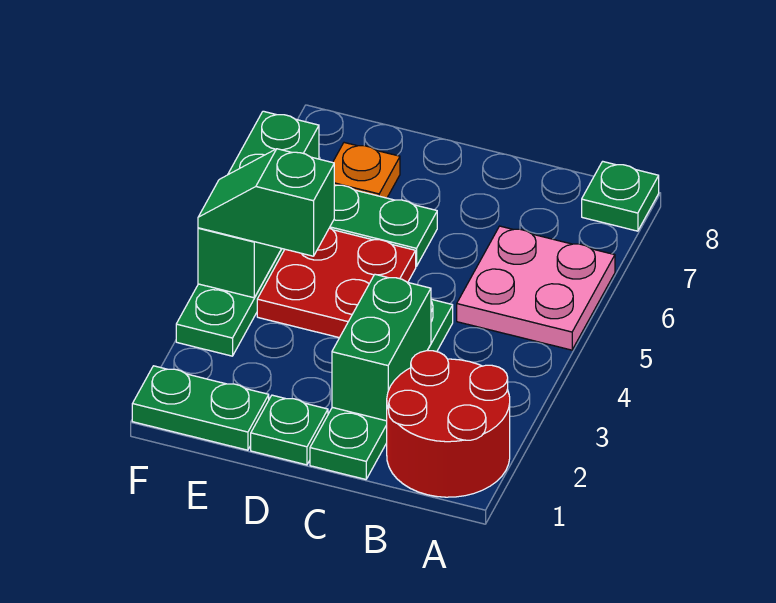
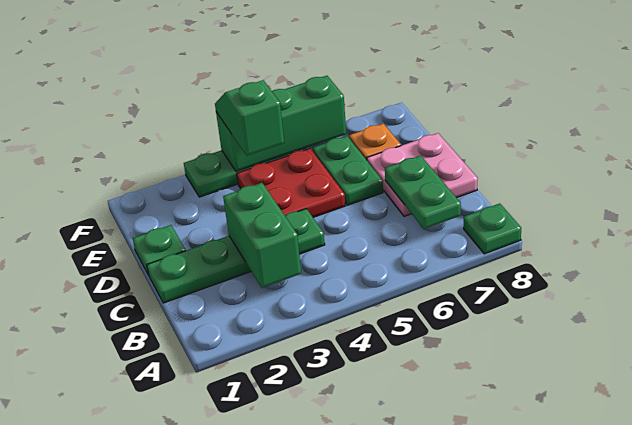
red round brick A1:B2 level 1 -> none
pink plate A5:B6 level 1 -> pink plate C7:D8 level 1
green brick C2:C3 level 2 -> green brick B3:C3 level 2
green plate E1:F1 level 1 -> green plate B7:C7 level 2

